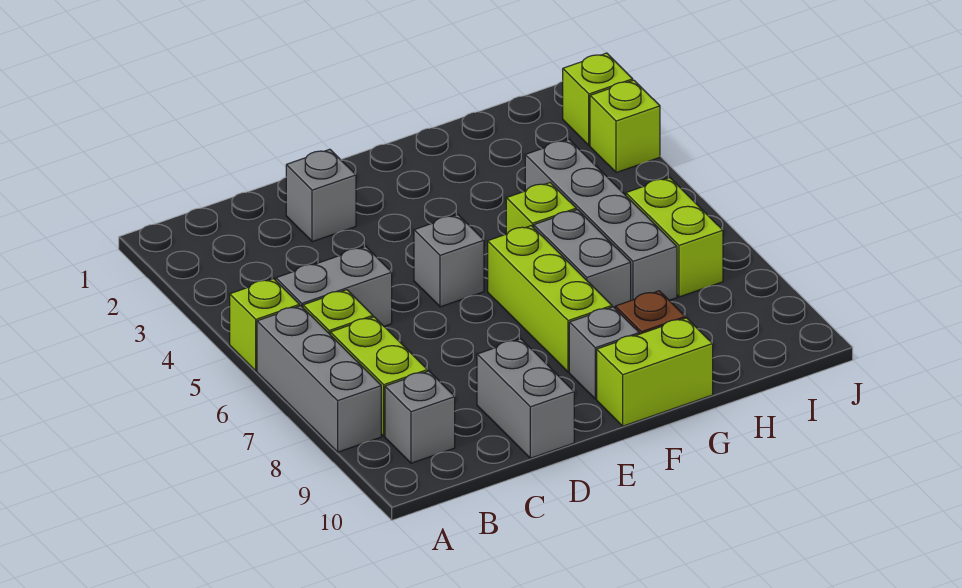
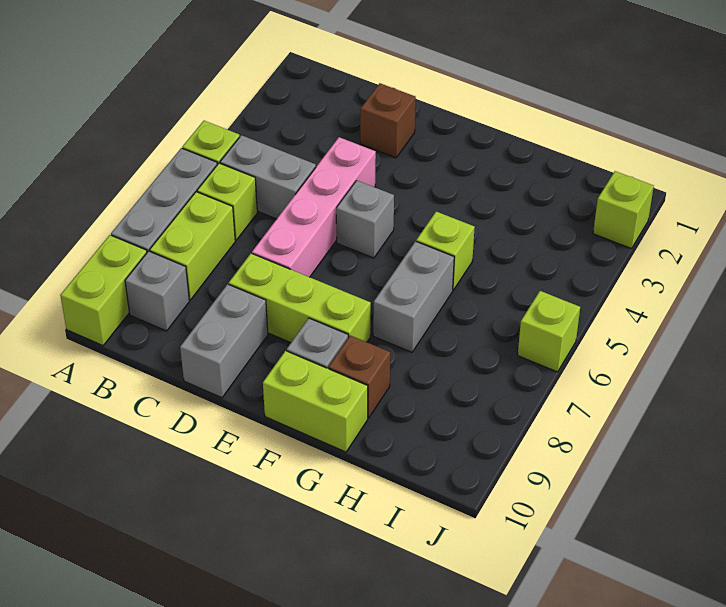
grey brick D2 level 1 -> brown brick D2 level 1
none -> pink brick D4:D7 level 1
lime brick F6:F8 level 1 -> lime brick D8:F8 level 1
grey brick H4:H7 level 1 -> none
lime brick I6:I7 level 1 -> lime brick A9:A10 level 1
lime brick J3 level 1 -> lime brick J6 level 1

